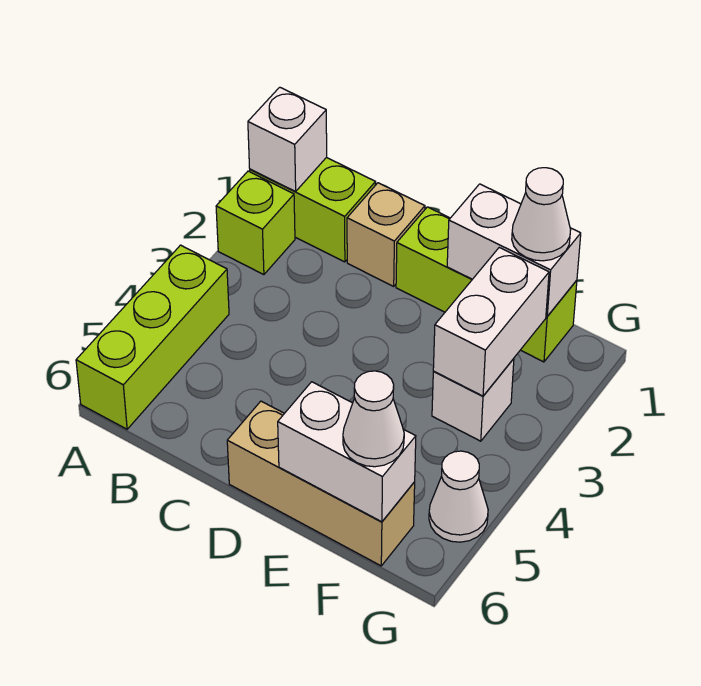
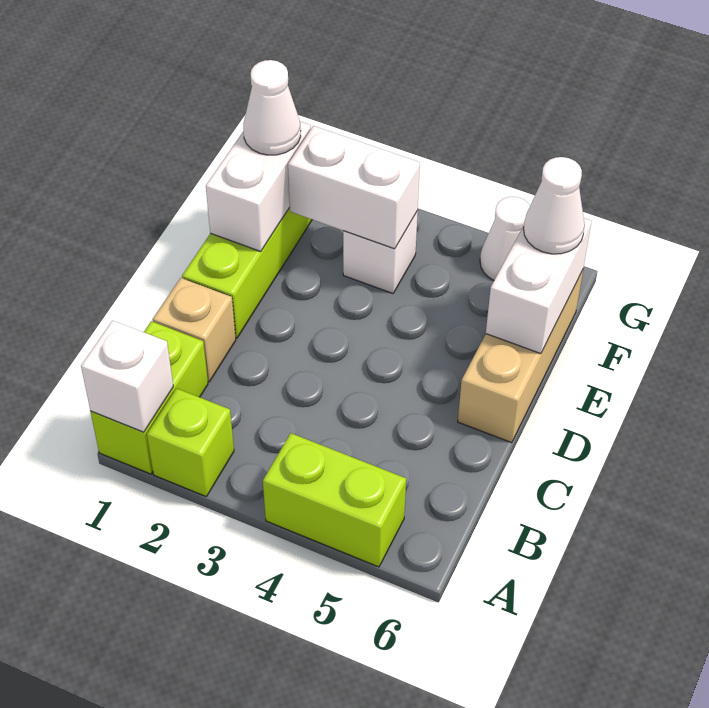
lime brick A4:A6 level 1 -> lime brick A4:A5 level 1

